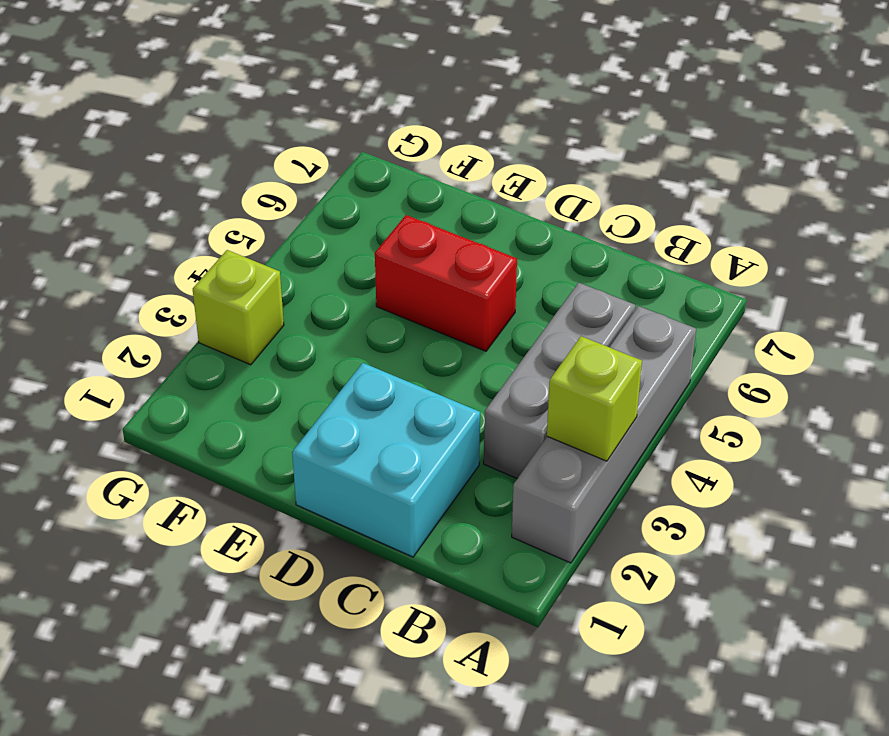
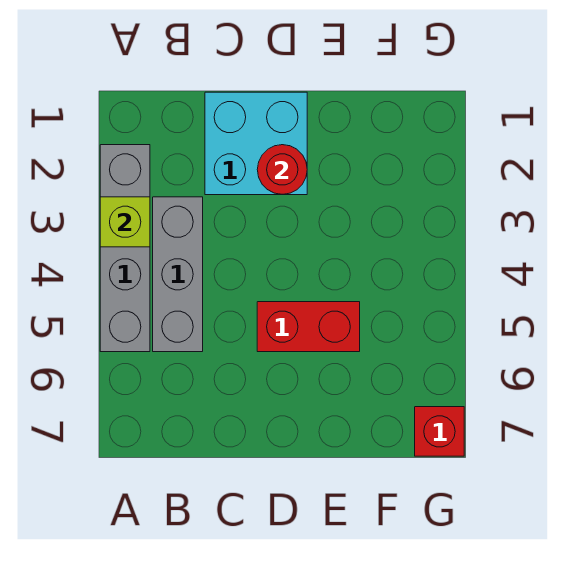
none -> red round brick D2 level 2
lime brick G3 level 1 -> none
none -> red brick G7 level 1

